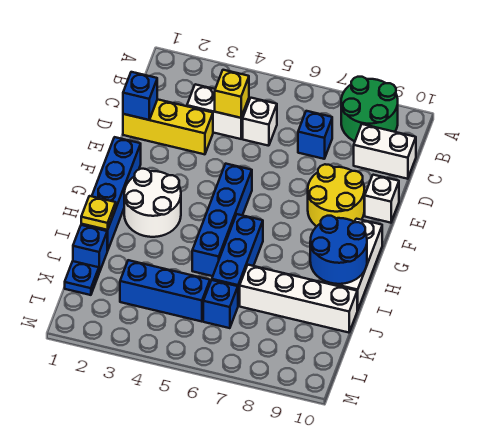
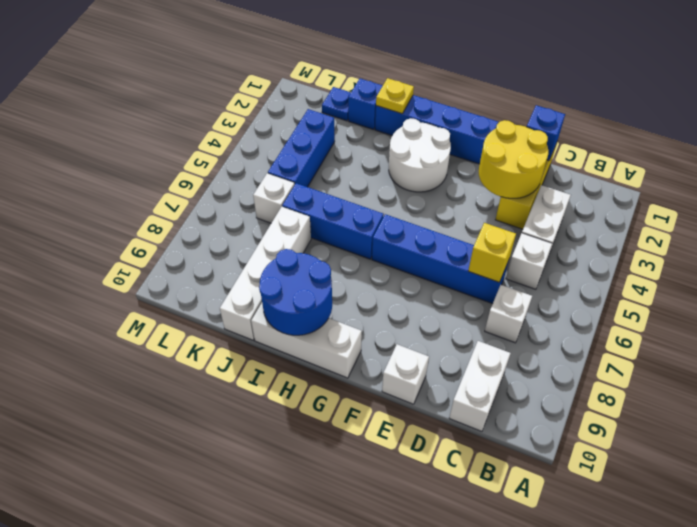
green round brick A8:B9 level 1 -> none
yellow brick C4 level 2 -> yellow brick D6 level 2
blue brick C7 level 1 -> white brick C7 level 1
yellow round brick E8:F9 level 1 -> yellow round brick D2:E3 level 2
blue brick F5:I5 level 1 -> blue brick D6:G6 level 1
blue brick K6 level 1 -> white brick K6 level 1

